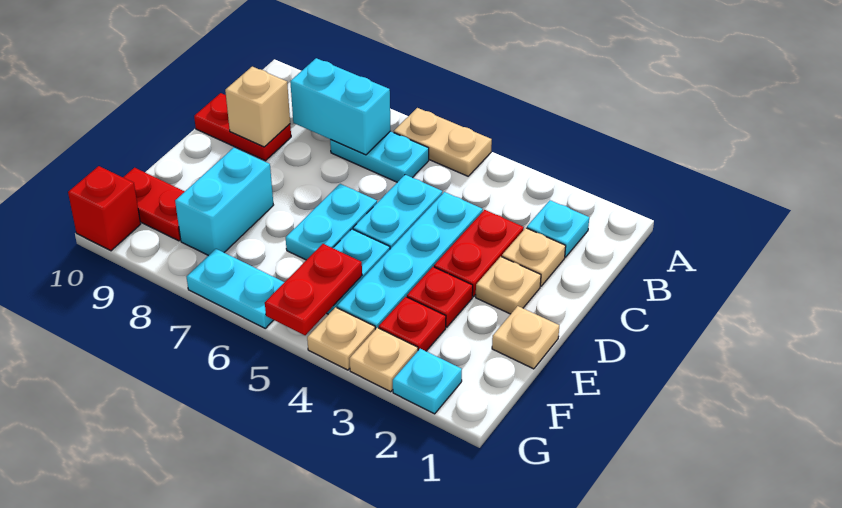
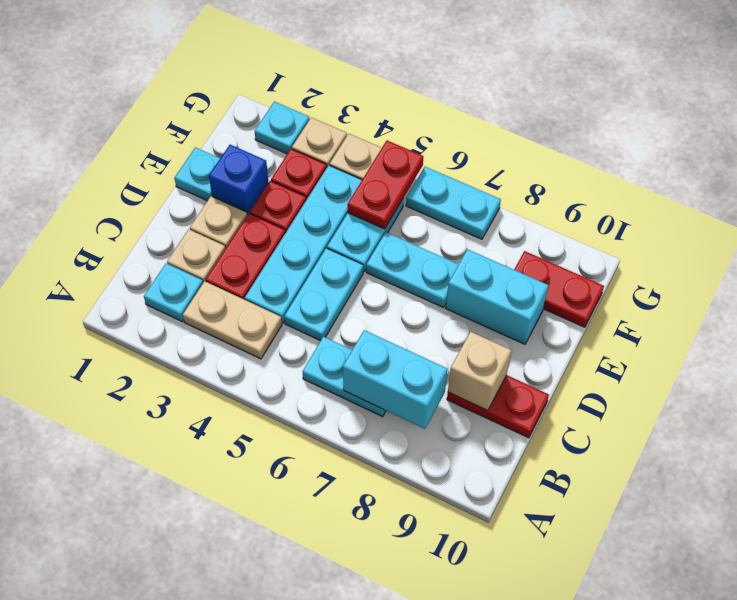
tan plate A5:A6 level 1 -> tan plate B3:B4 level 1
cyan plate D6:E6 level 1 -> cyan plate E6:E7 level 1
tan plate E1 level 1 -> cyan plate E1 level 1
none -> blue brick E2 level 1
cyan brick E8:F8 level 1 -> cyan brick E8:E9 level 1
red brick G10 level 1 -> none

